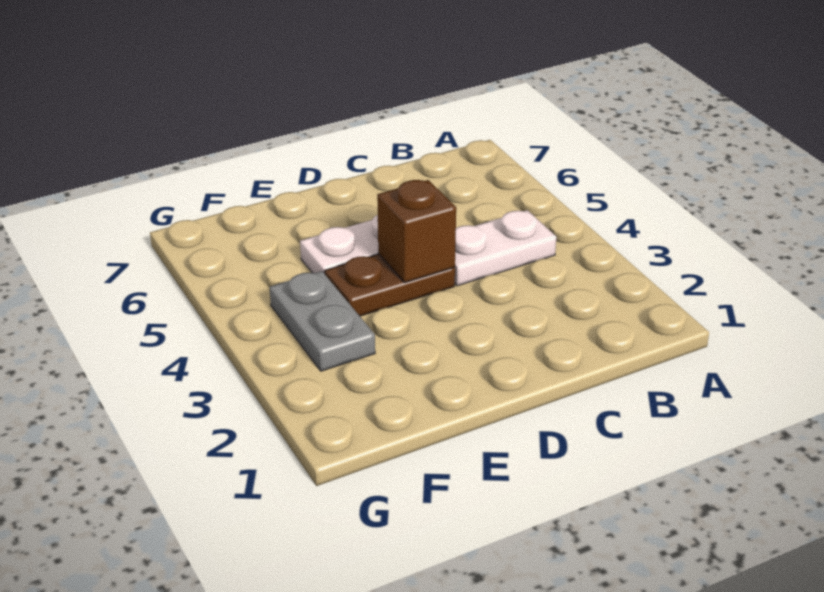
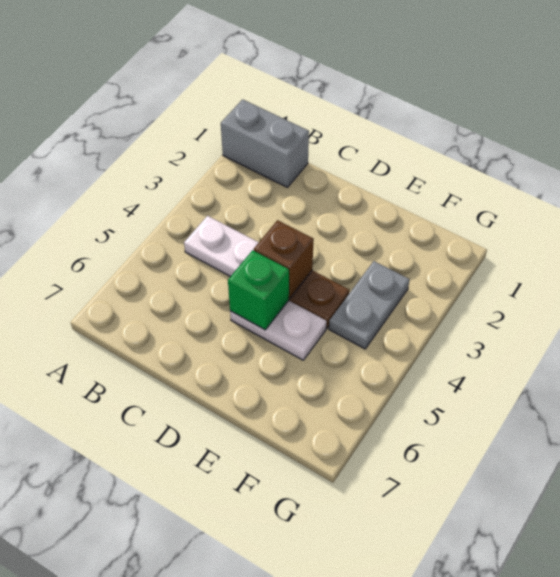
none -> grey brick A1:B1 level 1
none -> green brick D5 level 2

